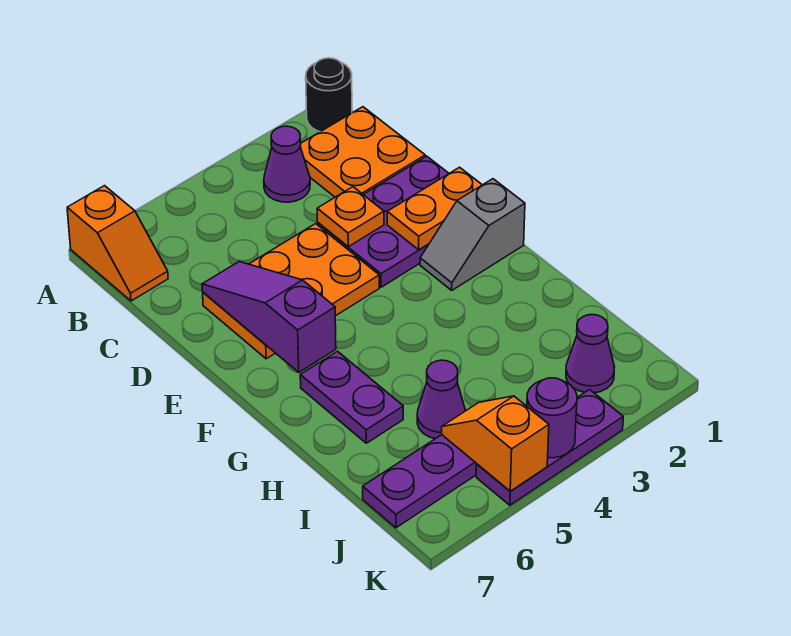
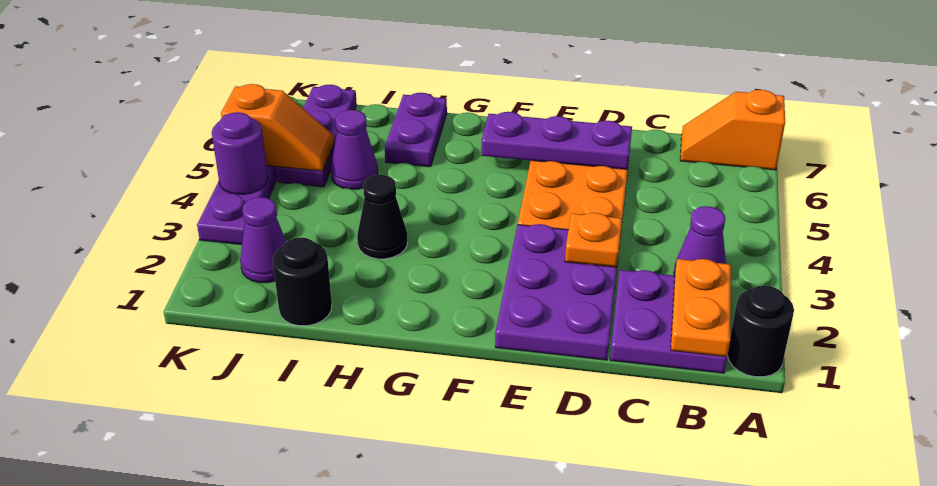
orange plate B1:C2 level 1 -> purple plate B1:C2 level 1
purple slope D6:F6 level 2 top F -> purple plate D6:F6 level 2
orange plate E1:E2 level 2 -> orange plate B1:B2 level 2
grey slope F1:F2 level 1 top 1 -> none
purple plate G6:H6 level 1 -> purple plate H6:H7 level 1
none -> black cone H3 level 1
none -> black round brick I1 level 1

